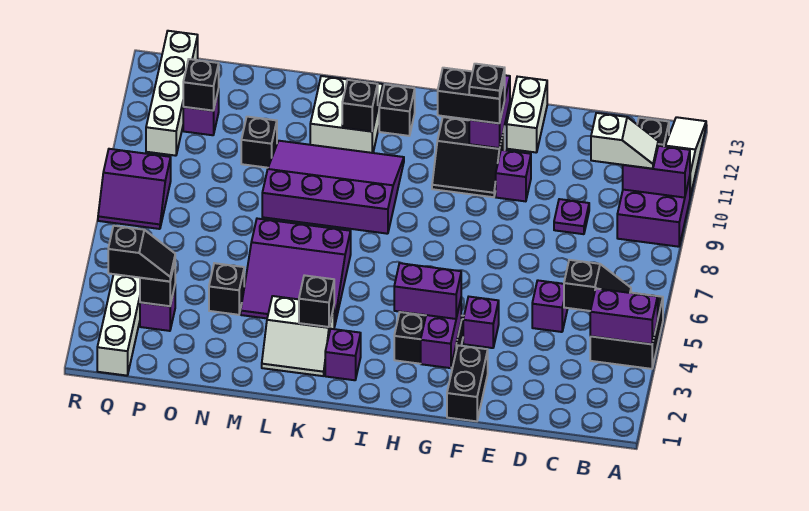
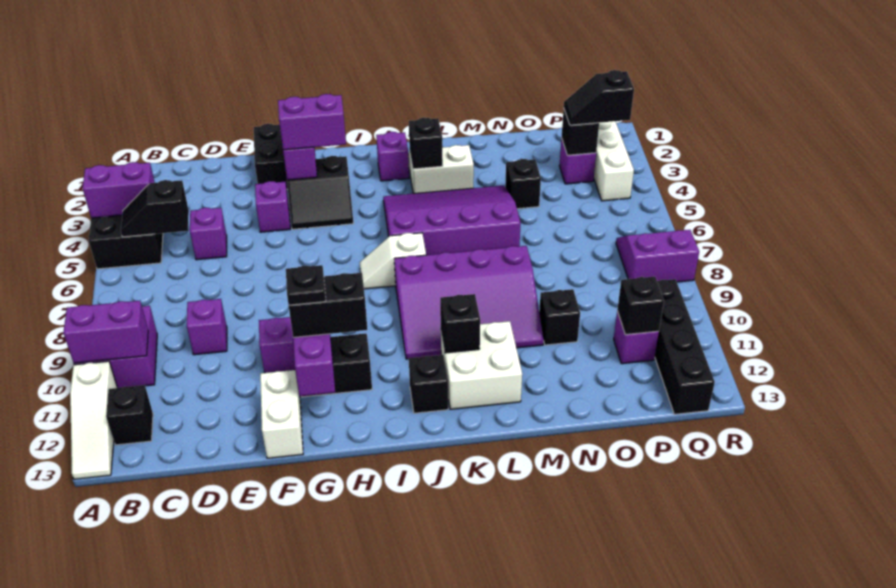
white slope B10:C10 level 3 top C -> white slope I7:J7 level 1 top J
purple plate D9 level 1 -> purple brick D9 level 1
purple slope K4:M6 level 1 top 6 -> purple slope J4:M6 level 1 top 6
white brick Q10:Q13 level 1 -> black brick Q10:Q13 level 1

